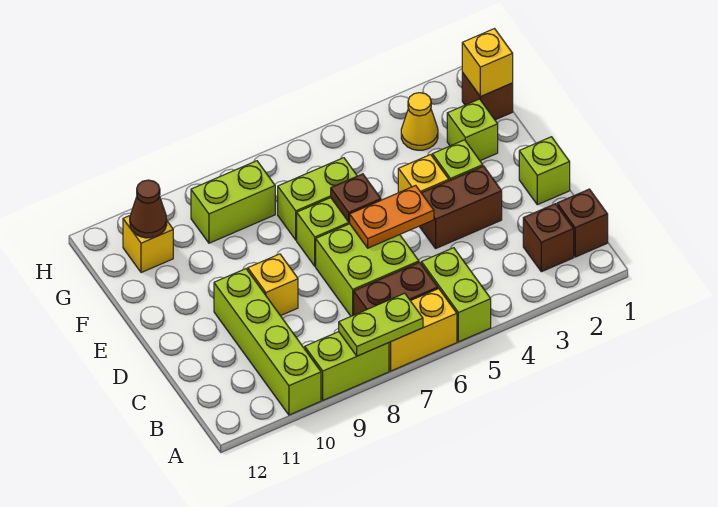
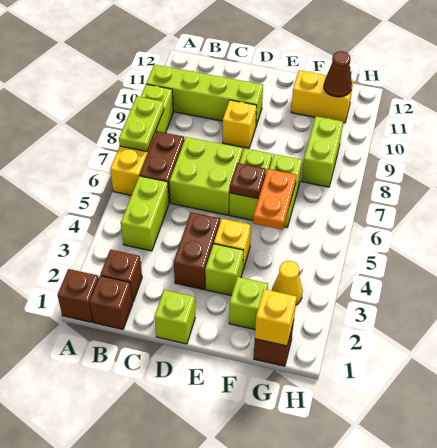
none -> brown brick A1 level 1
lime brick A5:B5 level 1 -> lime brick B4:B5 level 1
orange plate D5:D6 level 2 -> orange plate F5:F6 level 2
yellow brick G11 level 1 -> yellow brick F11:G11 level 1

